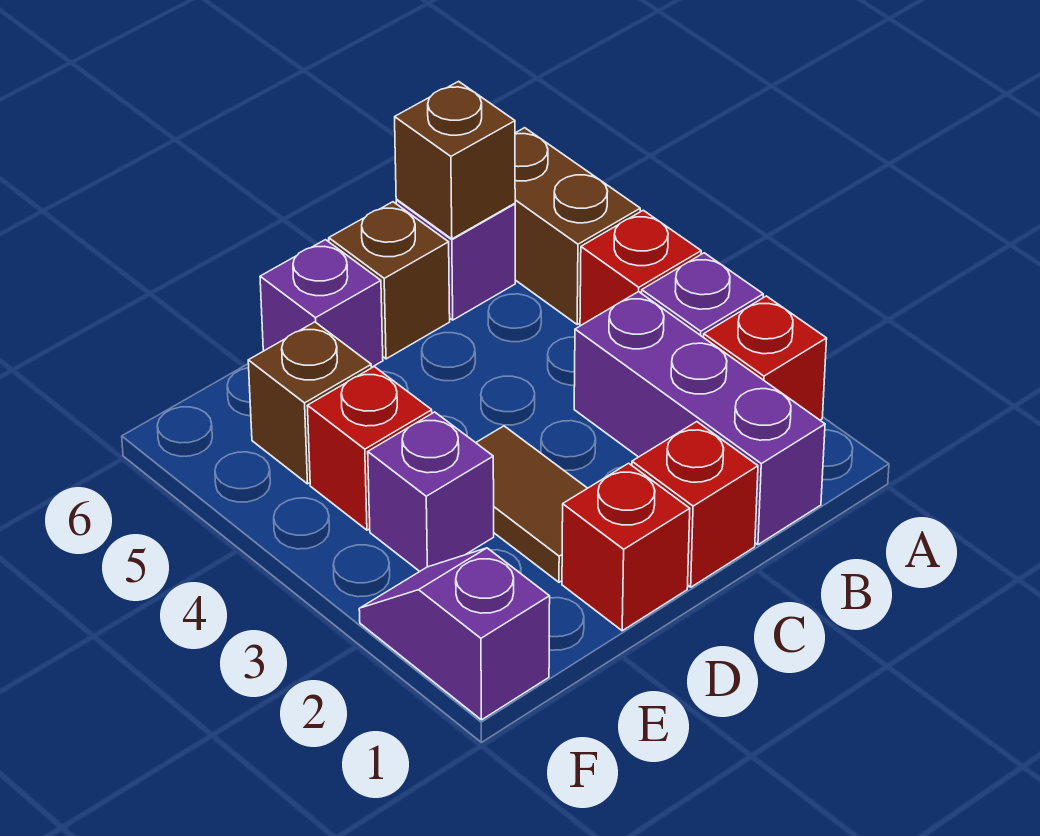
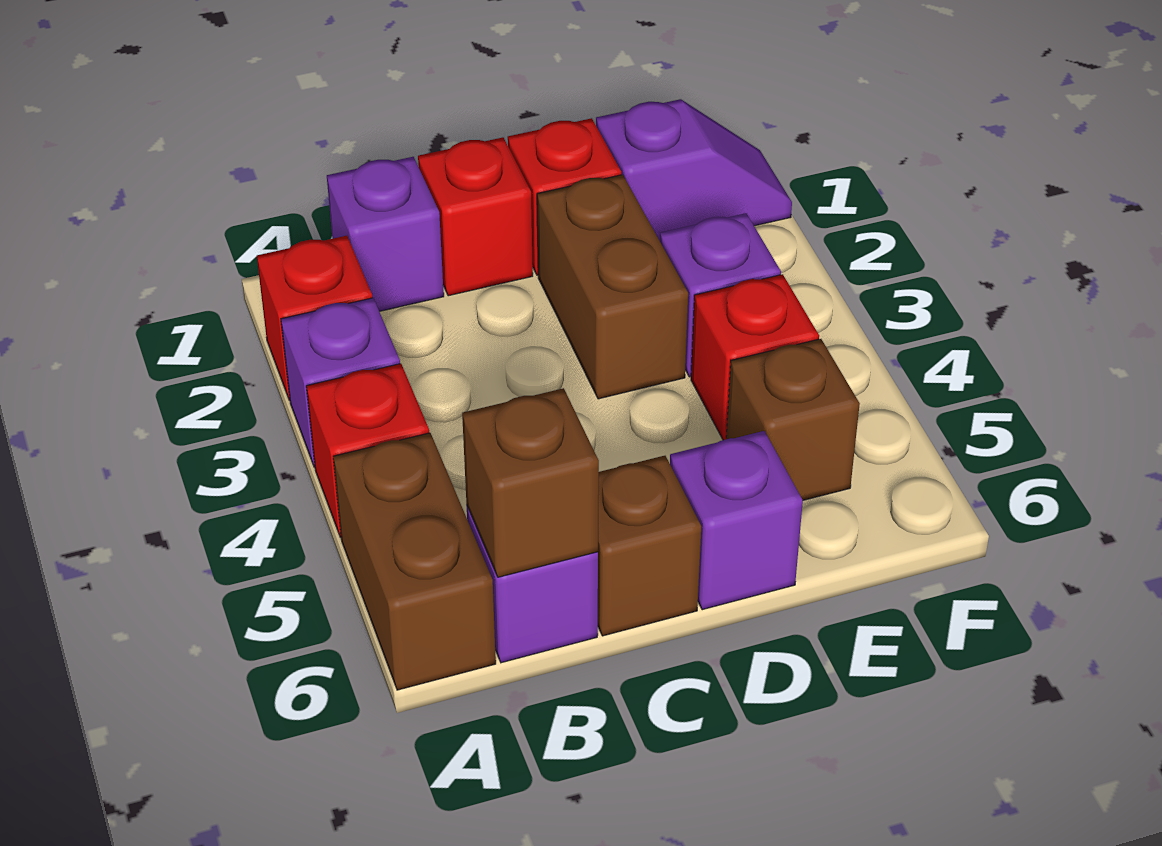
purple brick B1:B3 level 1 -> purple brick B1 level 1
brown tile D2:D3 level 1 -> brown brick D2:D3 level 1
purple slope F1:F2 level 1 top 1 -> purple slope E1:F1 level 1 top E

